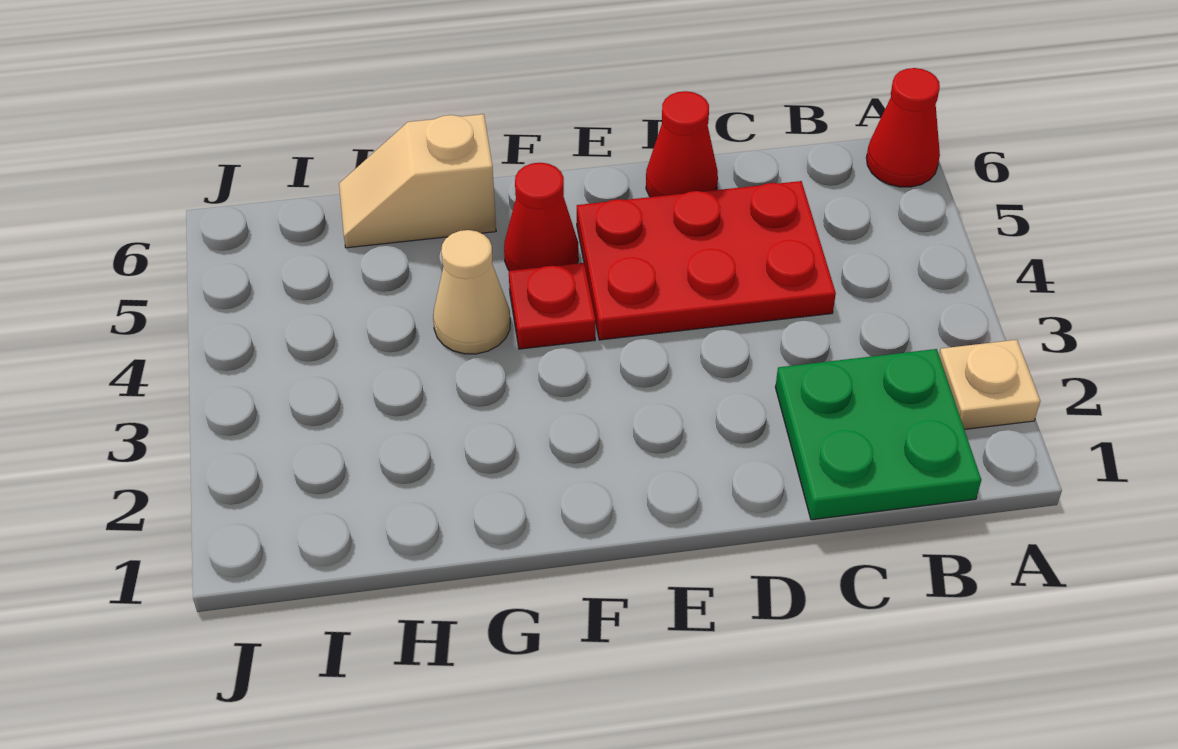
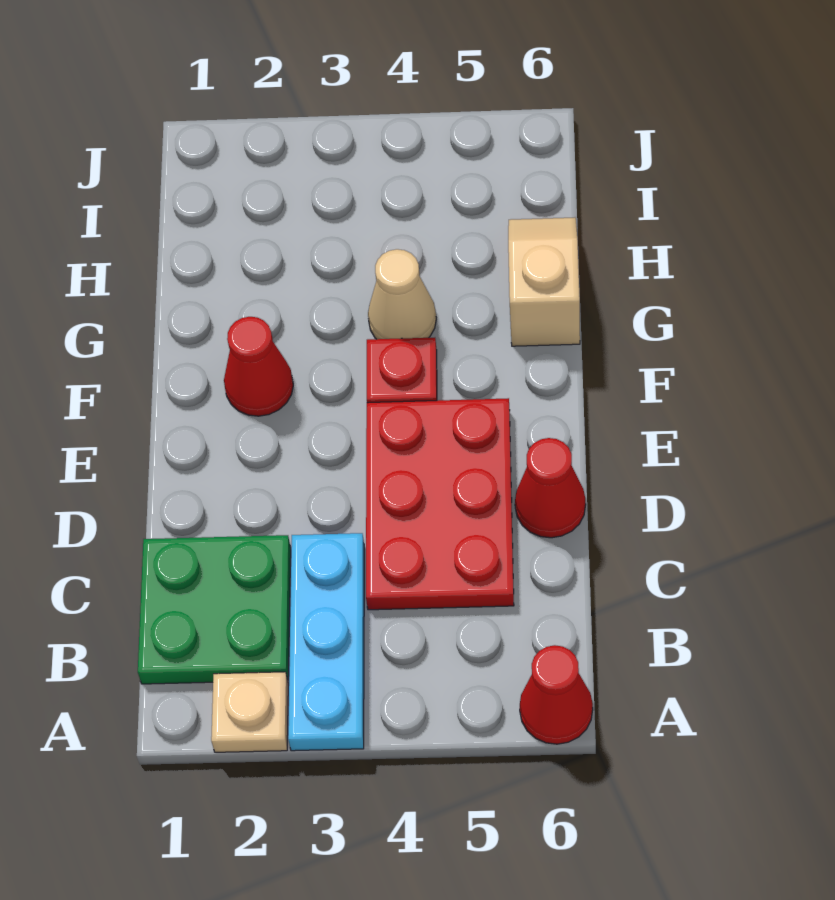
none -> cyan plate A3:C3 level 1
red cone F5 level 1 -> red cone F2 level 1

